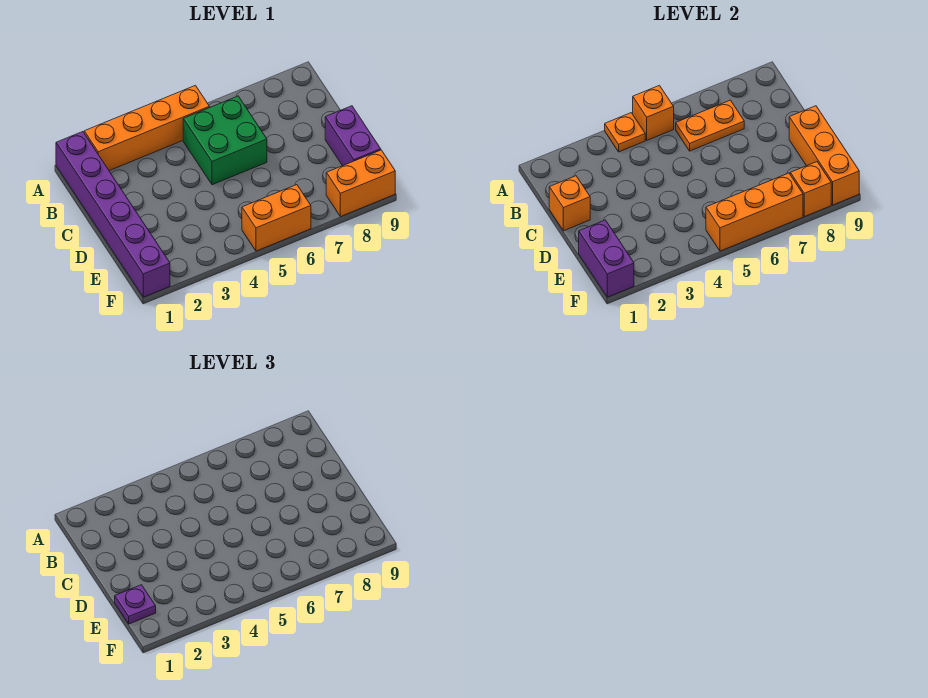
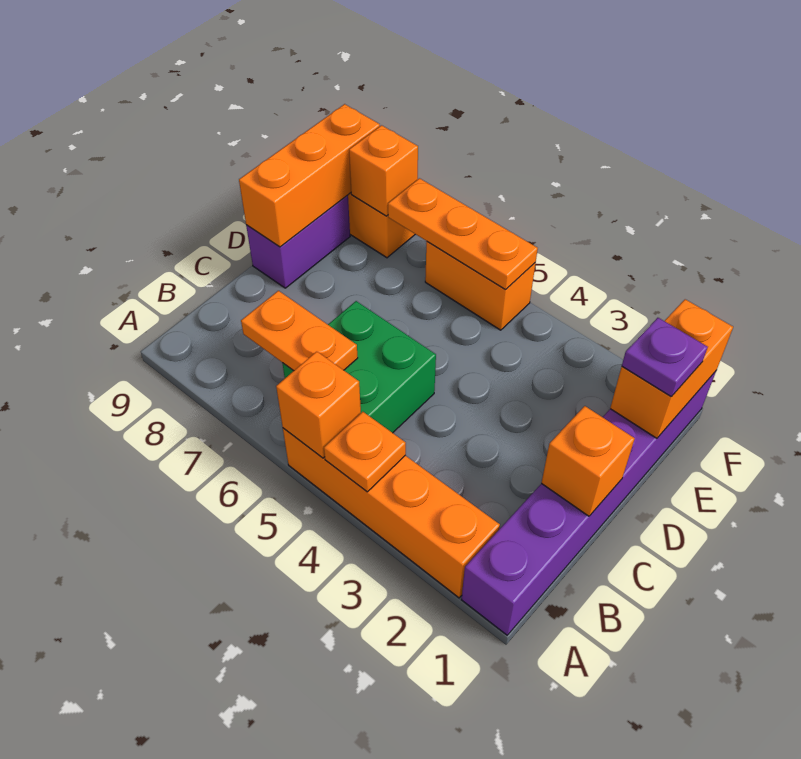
purple brick E1:F1 level 2 -> orange brick E1:F1 level 2
orange brick F5:F7 level 2 -> orange plate F5:F7 level 2

